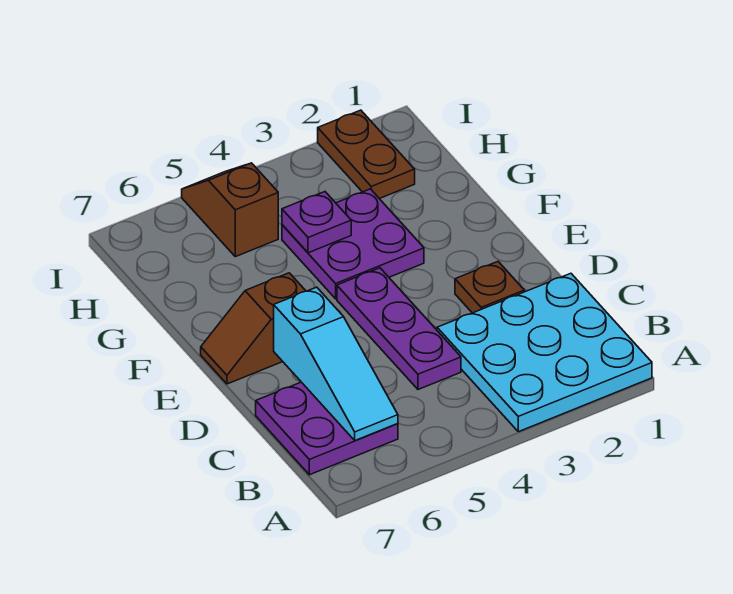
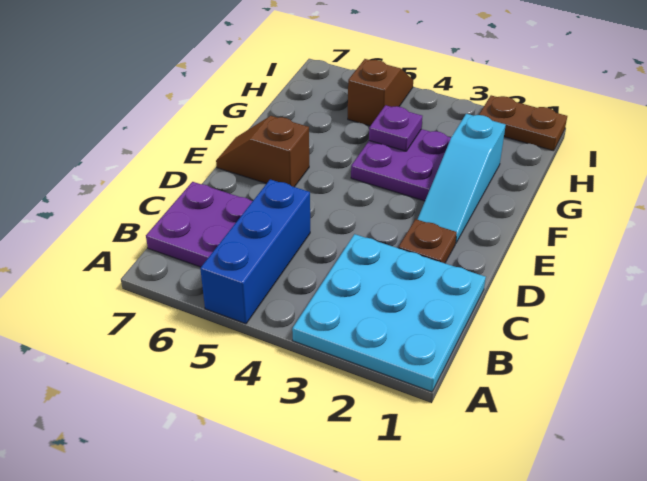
none -> blue brick A5:C5 level 1
cyan slope B6:D6 level 2 top D -> cyan slope E2:G2 level 1 top G
purple plate C4:E4 level 1 -> none
brown plate H2:I2 level 1 -> brown plate I1:I2 level 1

